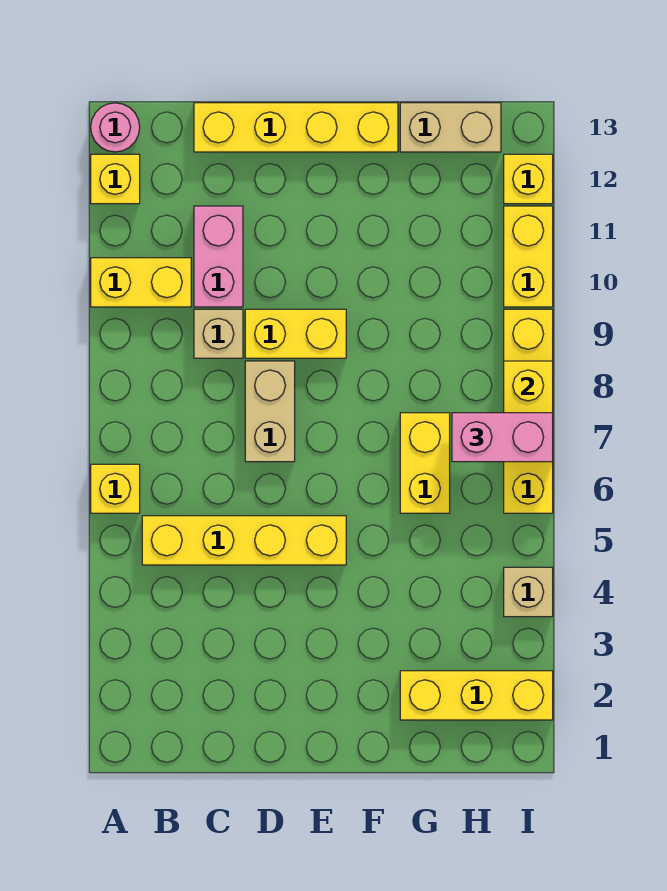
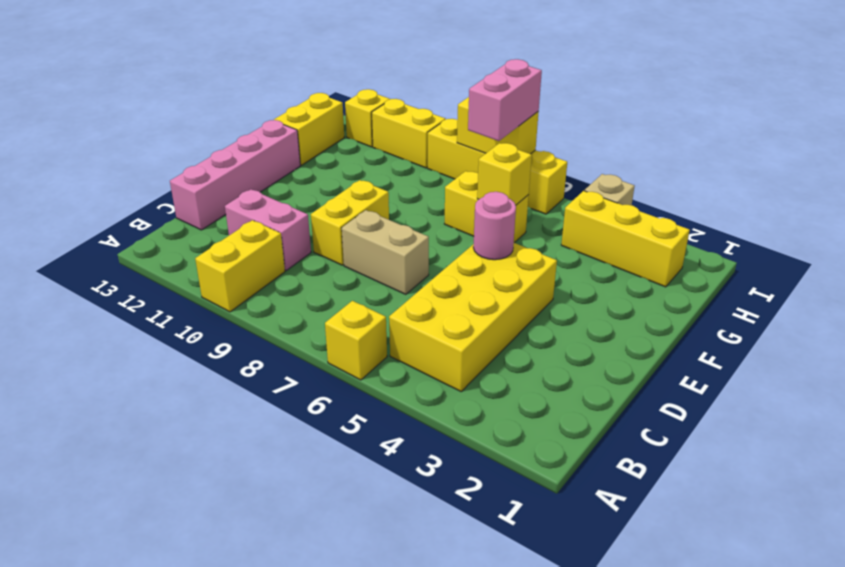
yellow brick A12 level 1 -> yellow brick G6 level 2
pink round brick A13 level 1 -> pink round brick E5 level 2
yellow brick B5:E5 level 1 -> yellow brick B4:E5 level 1
tan brick C9 level 1 -> none
yellow brick C13:F13 level 1 -> pink brick C13:F13 level 1
yellow brick G2:I2 level 1 -> yellow brick H2:H4 level 1
tan brick G13:H13 level 1 -> yellow brick G13:H13 level 1

